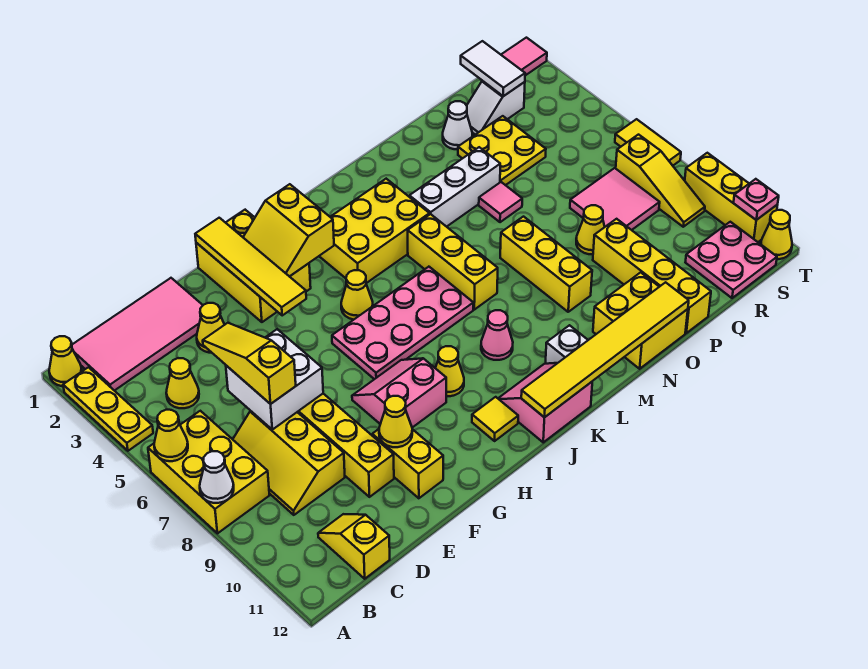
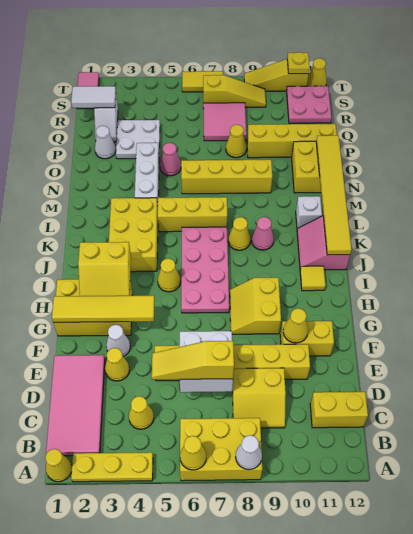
yellow slope C7:D9 level 1 top D -> yellow slope C8:D9 level 1 top D
yellow slope C11:C12 level 1 top 12 -> yellow brick C11:C12 level 1
none -> white cone F3 level 1
pink slope G8:H9 level 1 top 9 -> yellow slope G8:H9 level 1 top 9
yellow cone I9 level 1 -> yellow cone K8 level 1
yellow brick N7:N9 level 1 -> yellow brick N6:N9 level 1
pink tile O5 level 1 -> pink cone O5 level 1
yellow plate P3:Q4 level 1 -> white plate P3:Q4 level 1
yellow brick T9:T11 level 1 -> yellow slope T9:T11 level 1 top 11
pink plate T11 level 2 -> yellow plate T11 level 2

